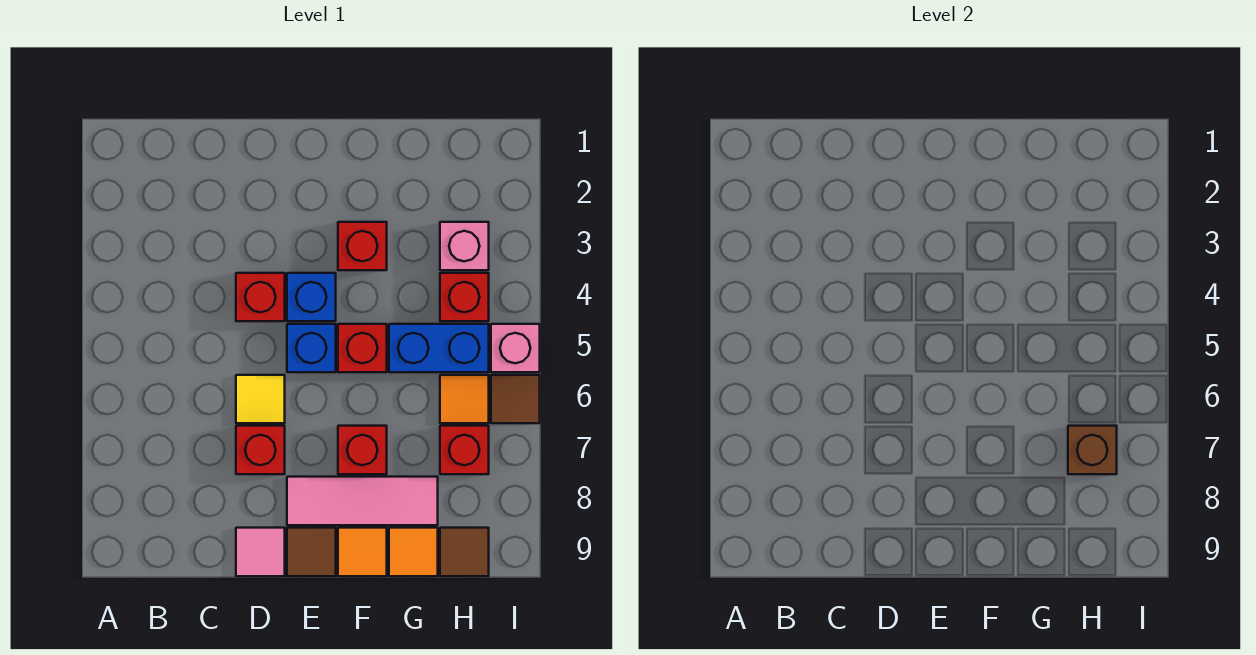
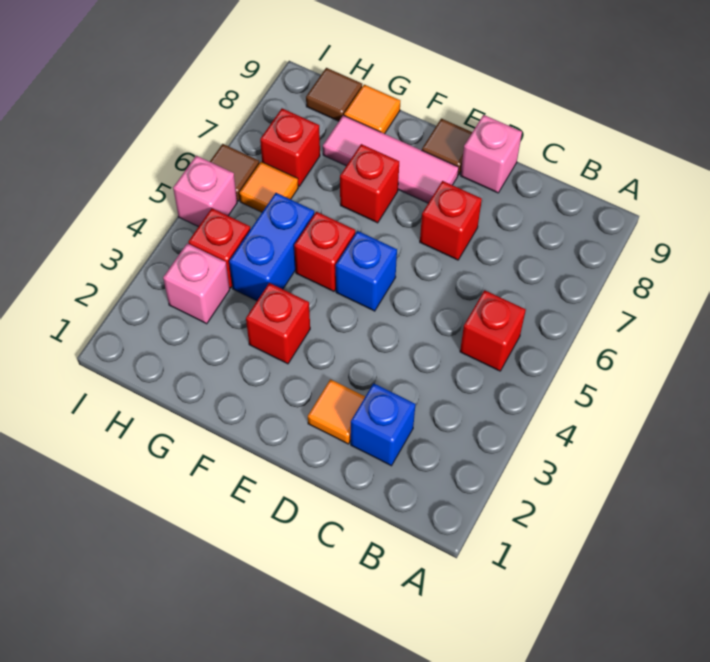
red brick D4 level 1 -> red brick B5 level 1
yellow tile D6 level 1 -> none
pink tile D9 level 1 -> pink brick D9 level 1
blue brick E4 level 1 -> blue brick C2 level 1
orange tile F9 level 1 -> orange tile D2 level 1
blue brick G5:H5 level 1 -> blue brick G4:G5 level 1
brown brick H7 level 2 -> none

